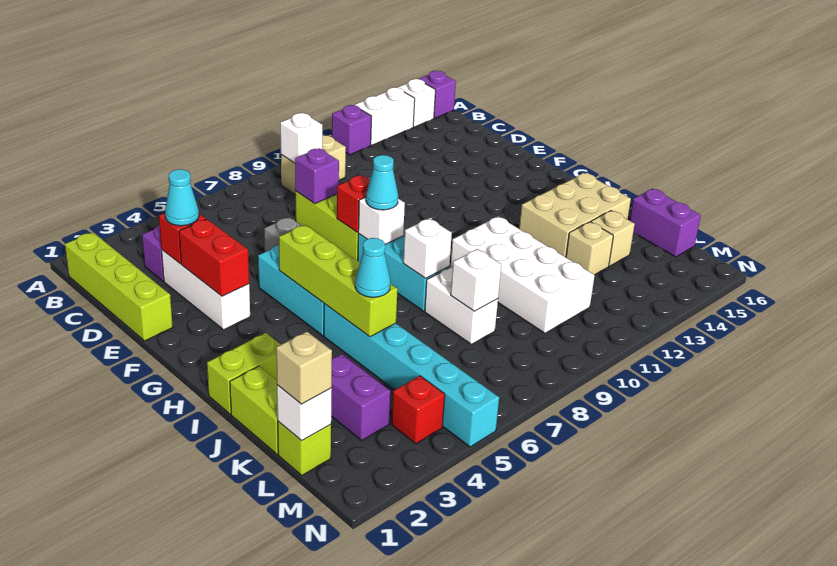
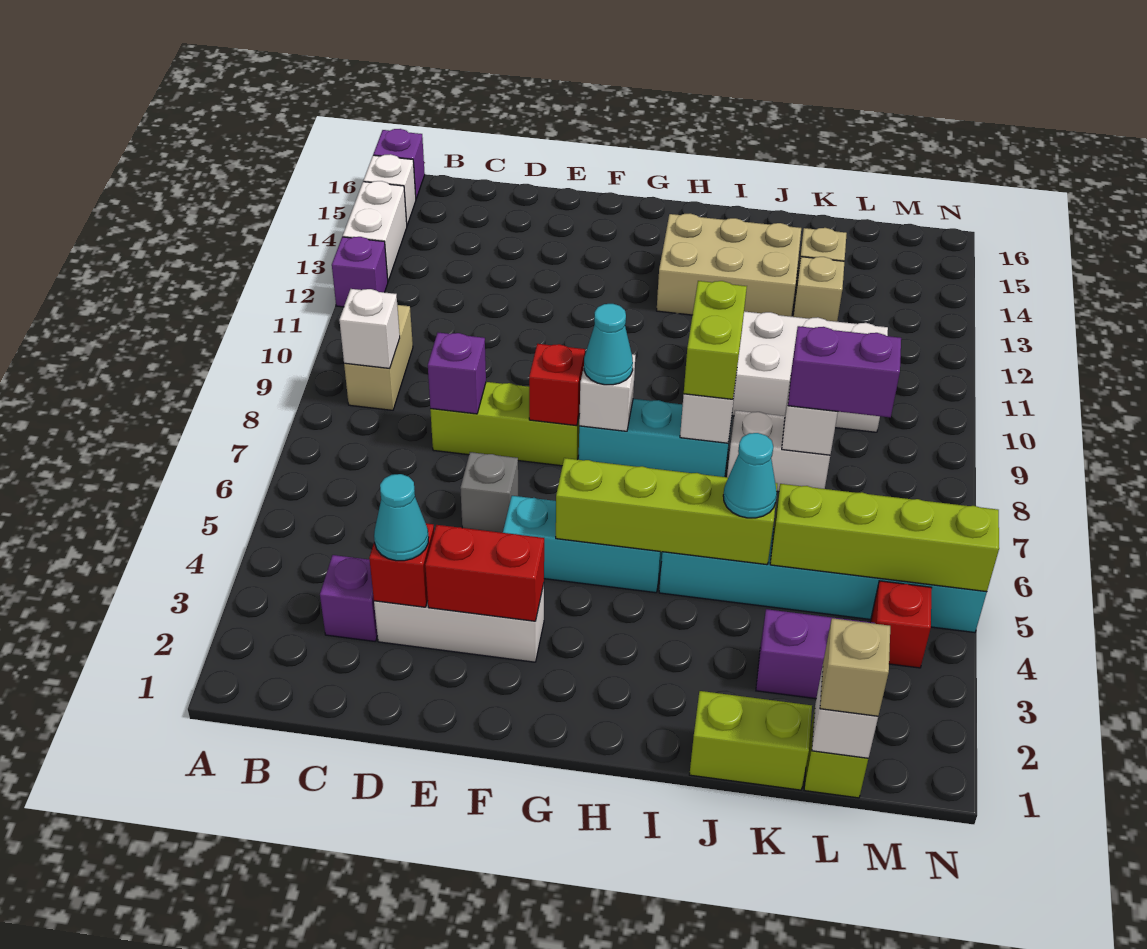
lime brick B1:E1 level 1 -> lime brick K5:N5 level 2
lime brick I1:I2 level 1 -> lime brick I8:I9 level 3
tan brick I13:J15 level 1 -> tan brick H13:J14 level 1
purple brick K16:L16 level 1 -> purple brick K8:L8 level 3

